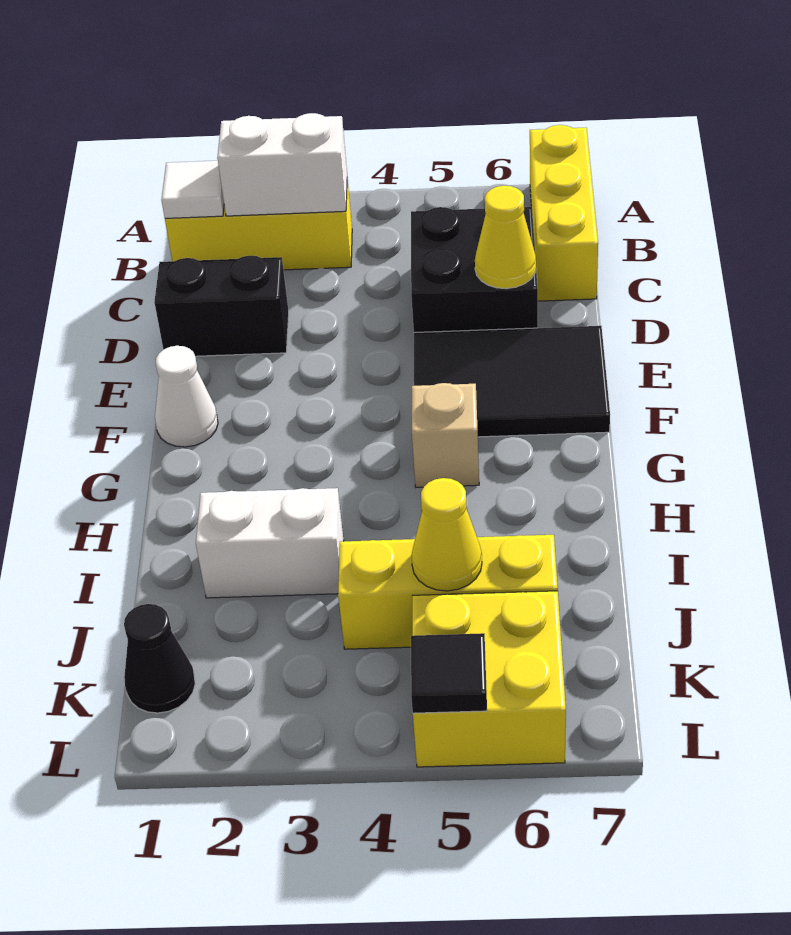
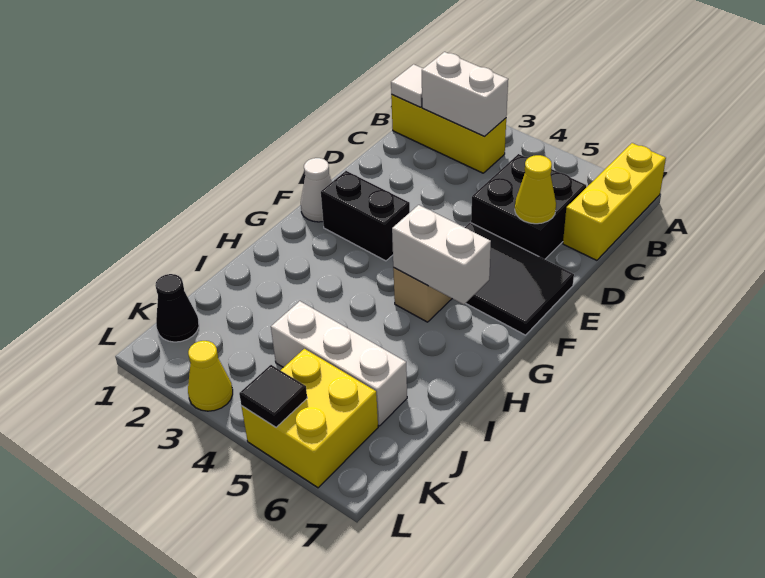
black brick D1:D2 level 1 -> black brick F2:F3 level 1
white brick I2:I3 level 1 -> white brick G5:G6 level 2
yellow brick J4:J6 level 1 -> white brick J4:J6 level 1
yellow cone J5 level 2 -> yellow cone L3 level 1

